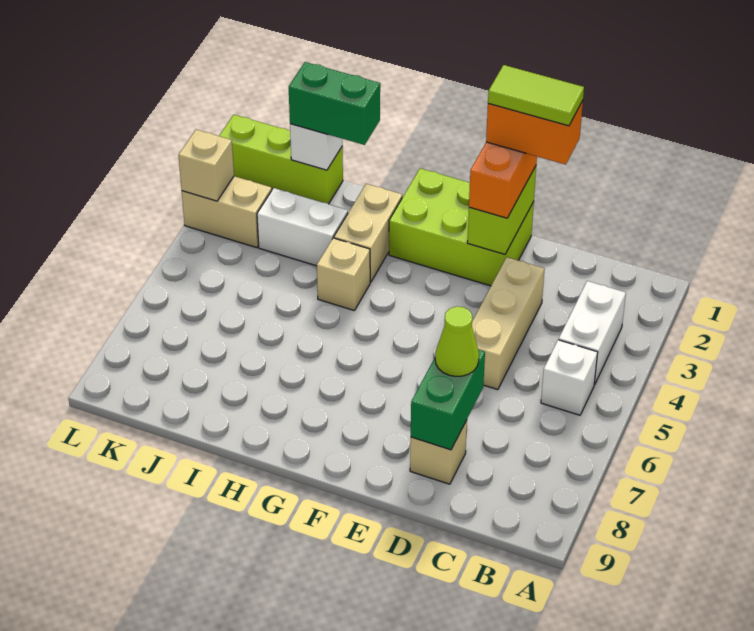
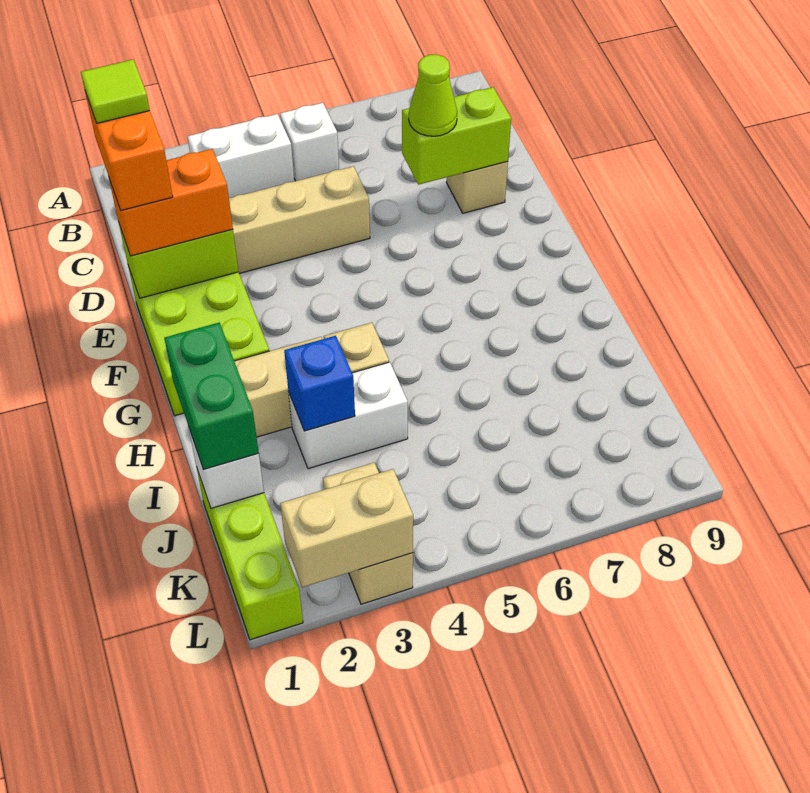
lime tile D1:E1 level 5 -> lime tile D1 level 5
green brick D7:D8 level 2 -> lime brick D7:D8 level 2
white brick I3:J3 level 1 -> white brick I3:I4 level 1
none -> blue brick I3 level 2
tan brick L3 level 2 -> tan brick L2:L3 level 2

